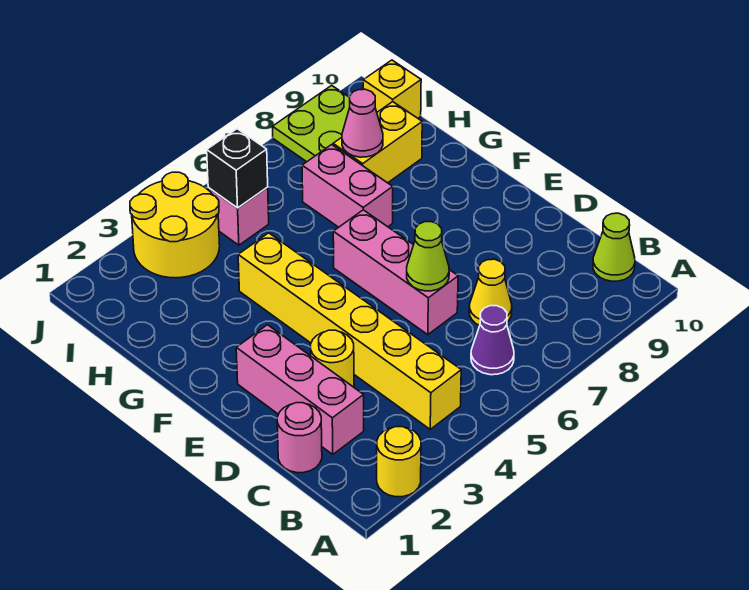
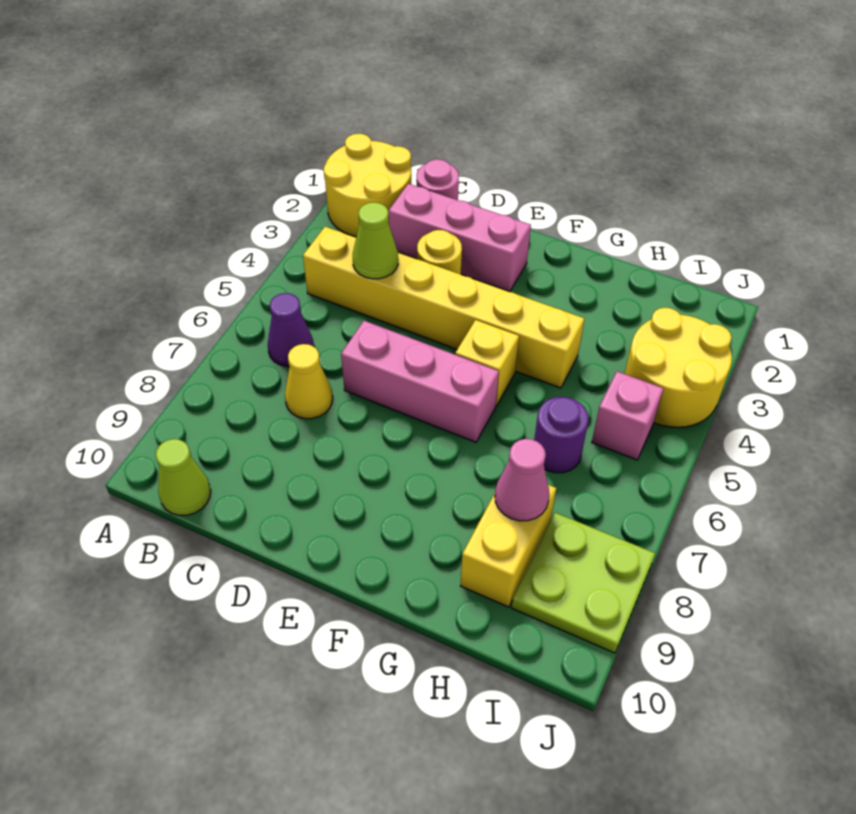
yellow round brick A2 level 1 -> yellow round brick A1:B2 level 1
lime cone D6 level 2 -> lime cone C4 level 2
pink brick G7:H7 level 1 -> none
none -> purple round brick H6 level 1
black brick I5 level 2 -> none
yellow brick I10 level 1 -> yellow brick F5 level 1

